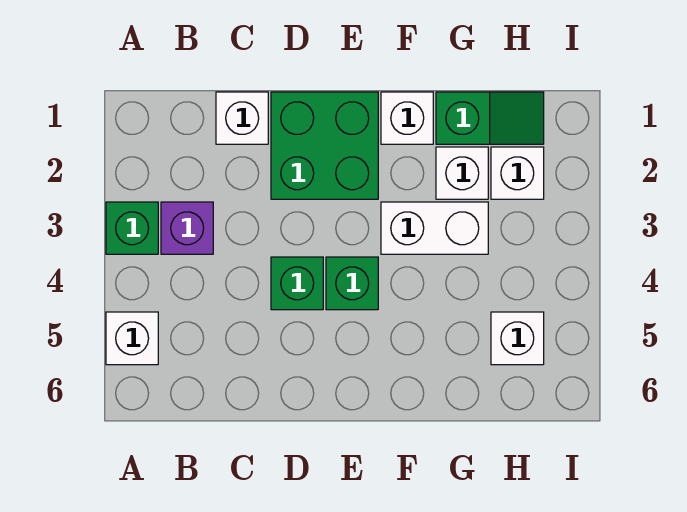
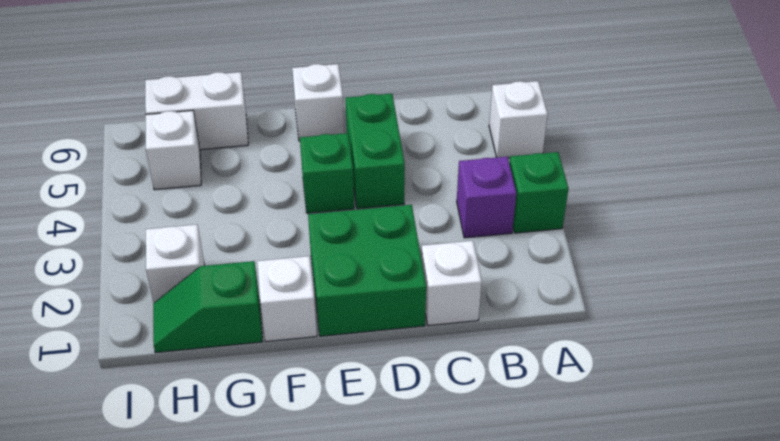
green brick D4 level 1 -> green brick D4:D5 level 1
white brick F3:G3 level 1 -> white brick G6:H6 level 1
white brick G2 level 1 -> white brick E6 level 1

